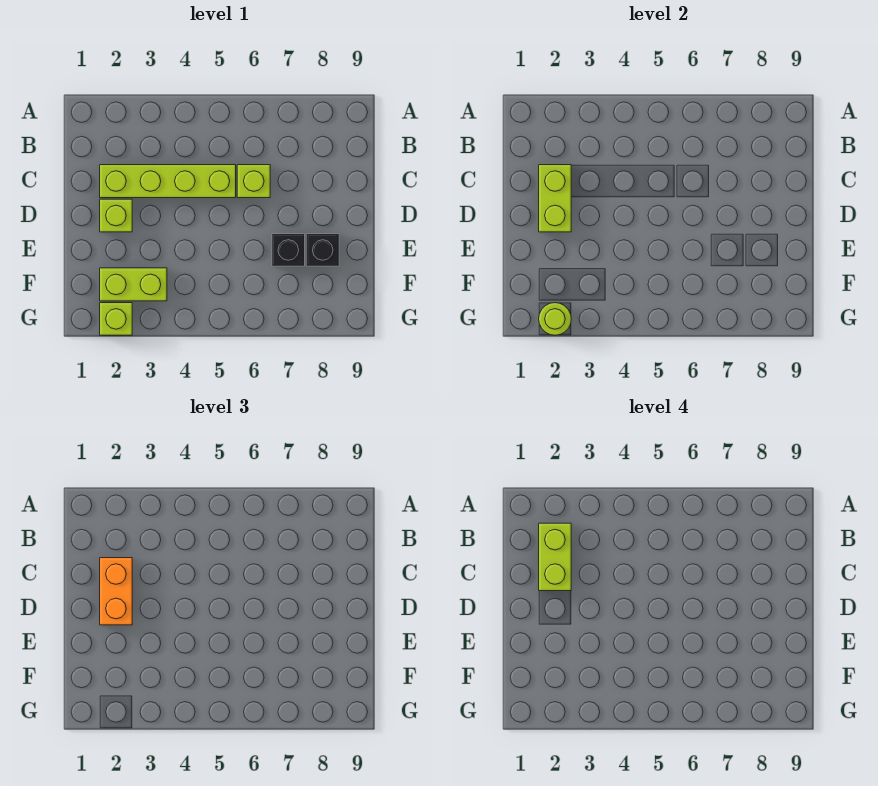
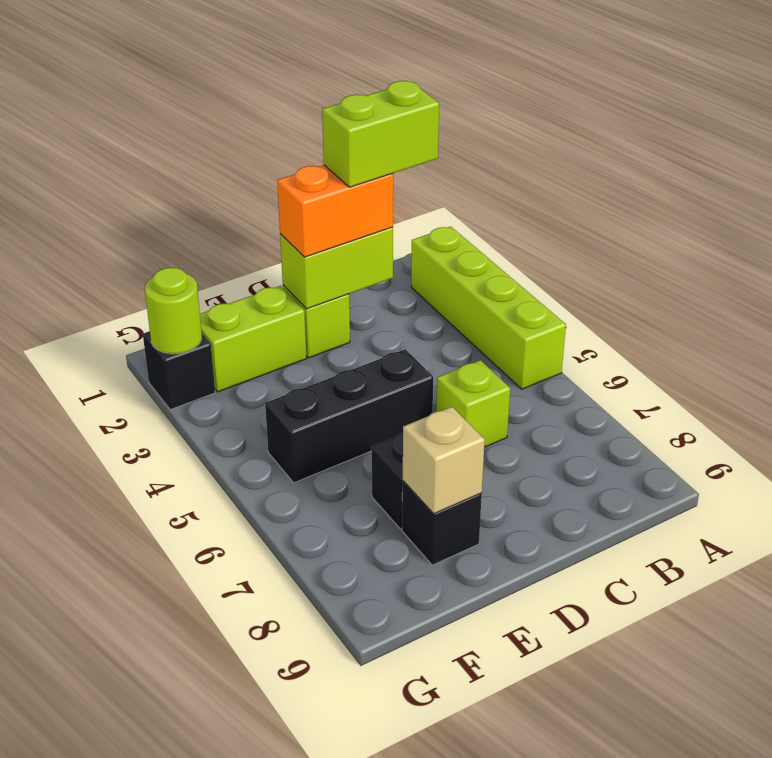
lime brick C2:C5 level 1 -> lime brick A2:A5 level 1
none -> black brick D5:F5 level 1
none -> tan brick E8 level 2
lime brick F2:F3 level 1 -> lime brick E2:F2 level 1
lime brick G2 level 1 -> black brick G2 level 1

